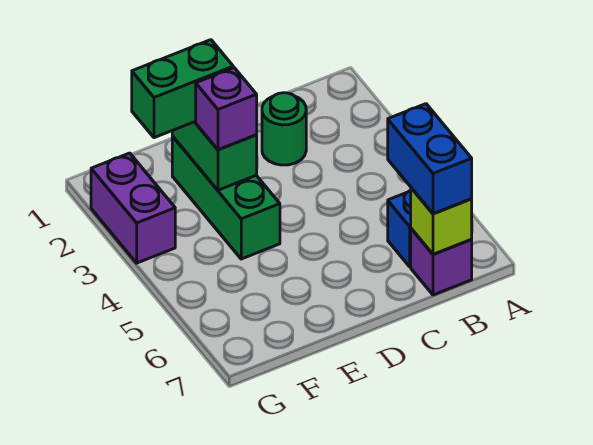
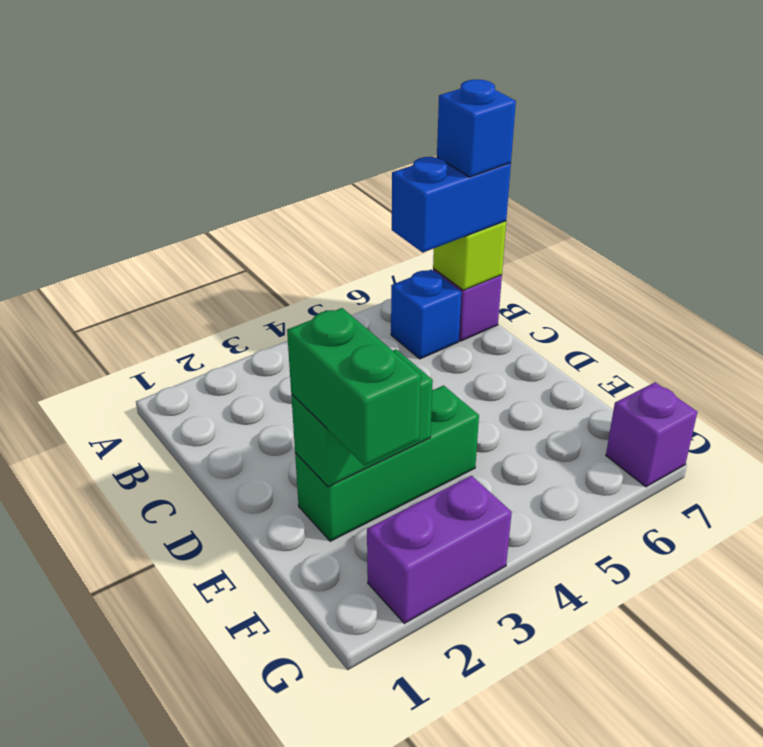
none -> blue brick B7 level 4
green round brick C2 level 1 -> none
purple brick E3 level 3 -> purple brick G7 level 1

